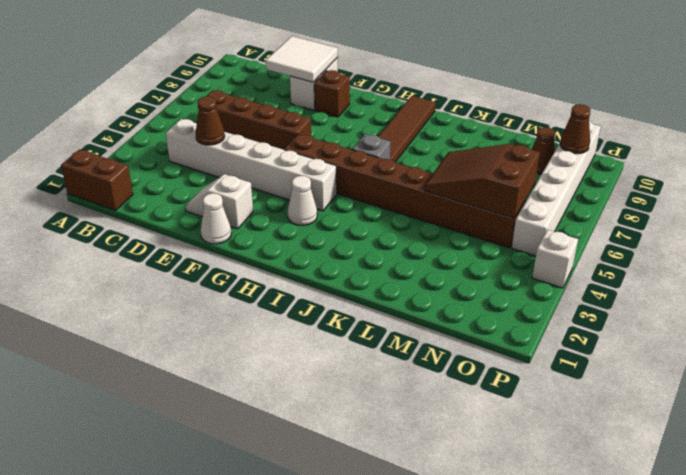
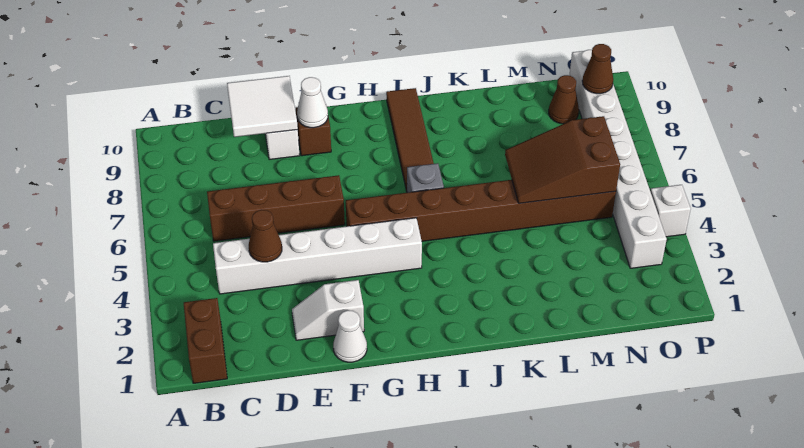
brown brick A1:B1 level 1 -> brown brick B1:B2 level 1
white cone H3 level 1 -> white cone F9 level 2
white brick O5:O10 level 1 -> white brick O3:O10 level 1

